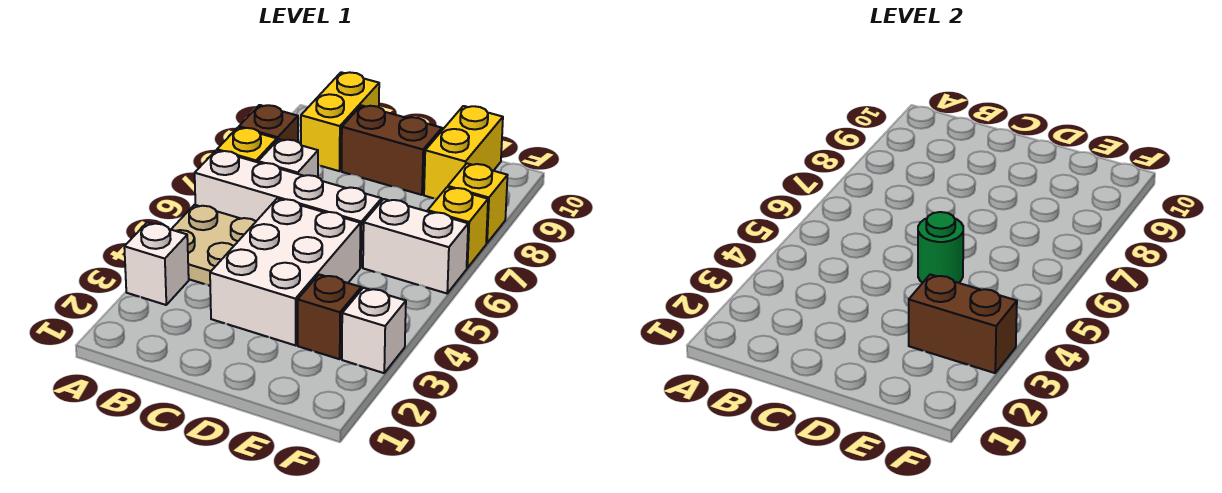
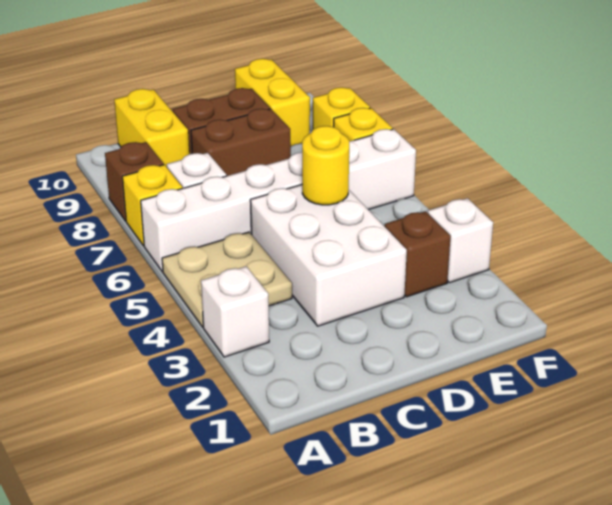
green round brick D5 level 2 -> yellow round brick D5 level 2
brown brick E3:F3 level 2 -> brown brick C8:D8 level 1

